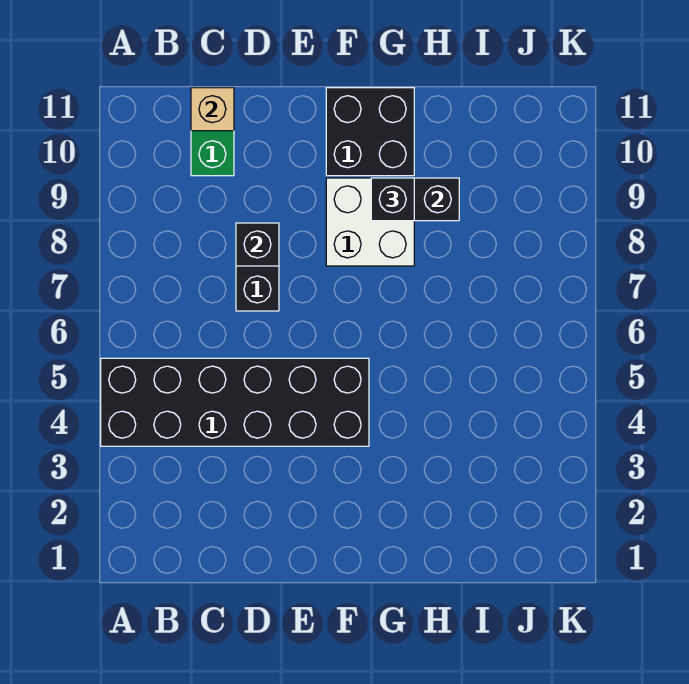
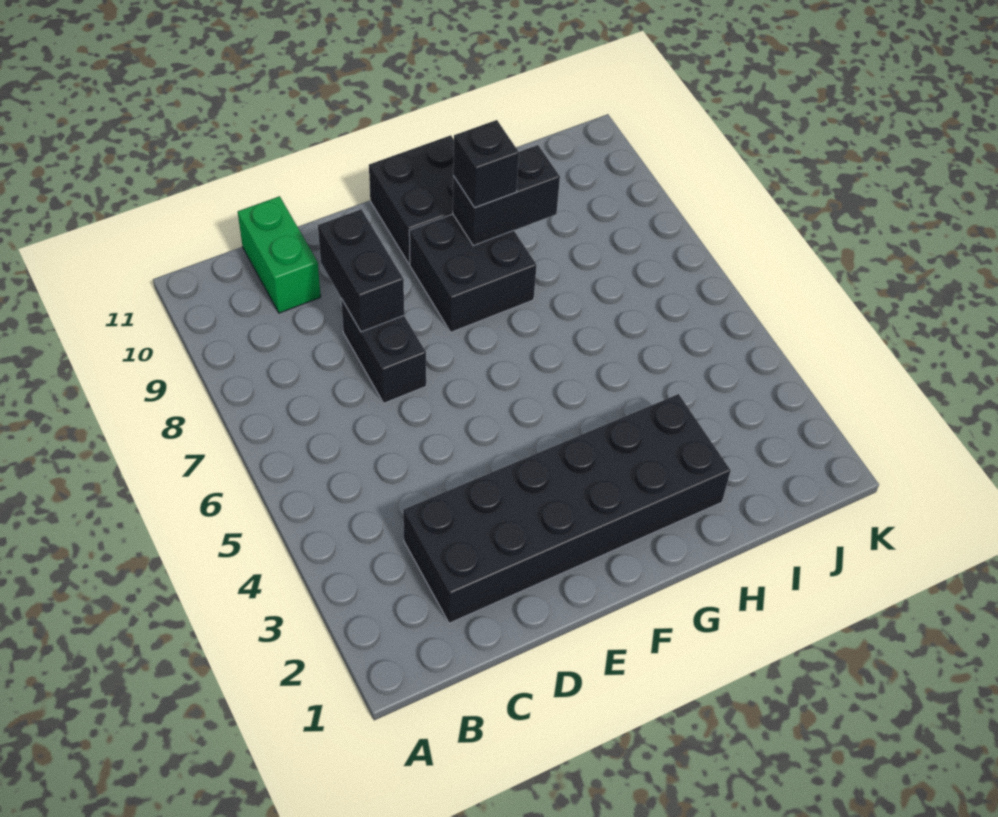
black brick A4:F5 level 1 -> black brick C2:H3 level 1
tan brick C11 level 2 -> none
black brick D8 level 2 -> black brick D8:D9 level 2
white brick F8:G9 level 1 -> black brick F8:G9 level 1

